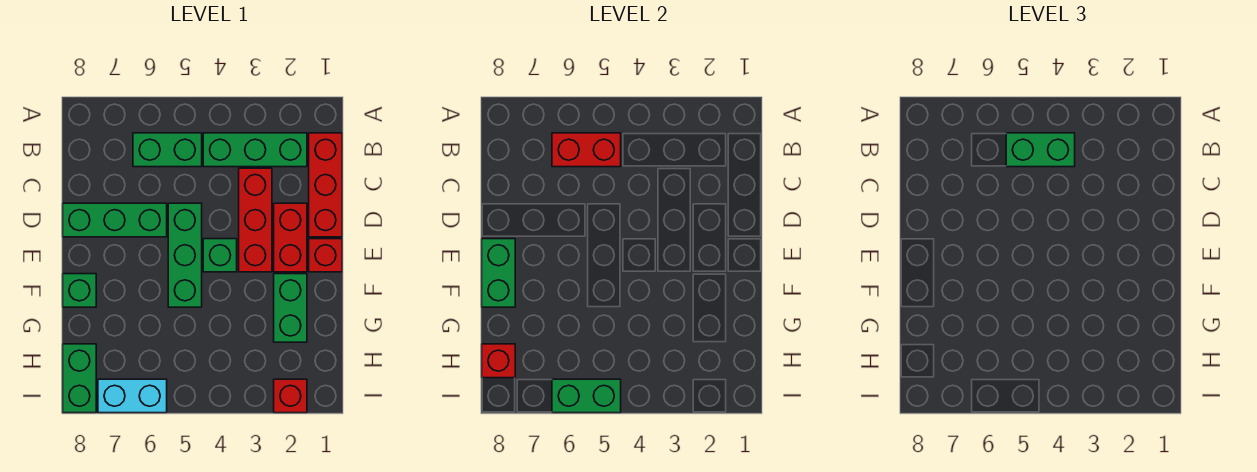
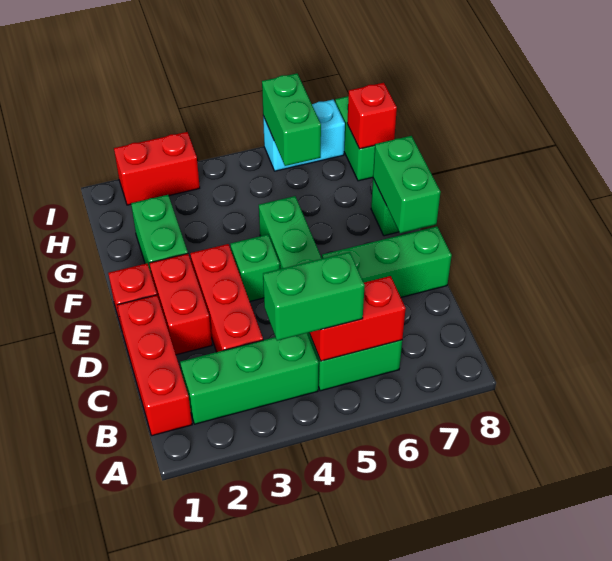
red brick I2 level 1 -> red brick I2:I3 level 1
green brick I5:I6 level 2 -> green brick H6:I6 level 2

